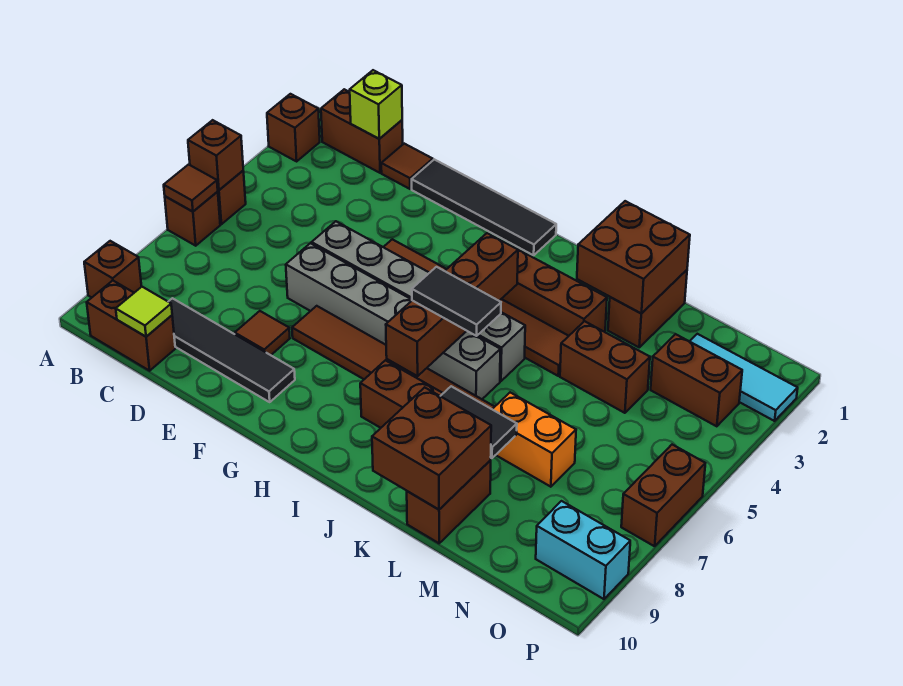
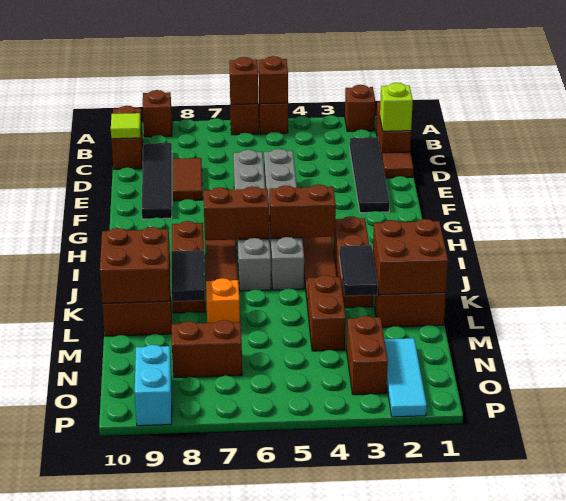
brown tile A6 level 2 -> brown brick A6 level 2
black tile E1:H1 level 1 -> black tile C2:F2 level 1
brown tile E8 level 1 -> brown tile D8:E8 level 1
black tile I6:J6 level 3 -> black tile K3:L3 level 2
orange brick L7:M7 level 1 -> orange brick L7 level 1
brown brick P6:P7 level 1 -> brown brick N7:N8 level 1

